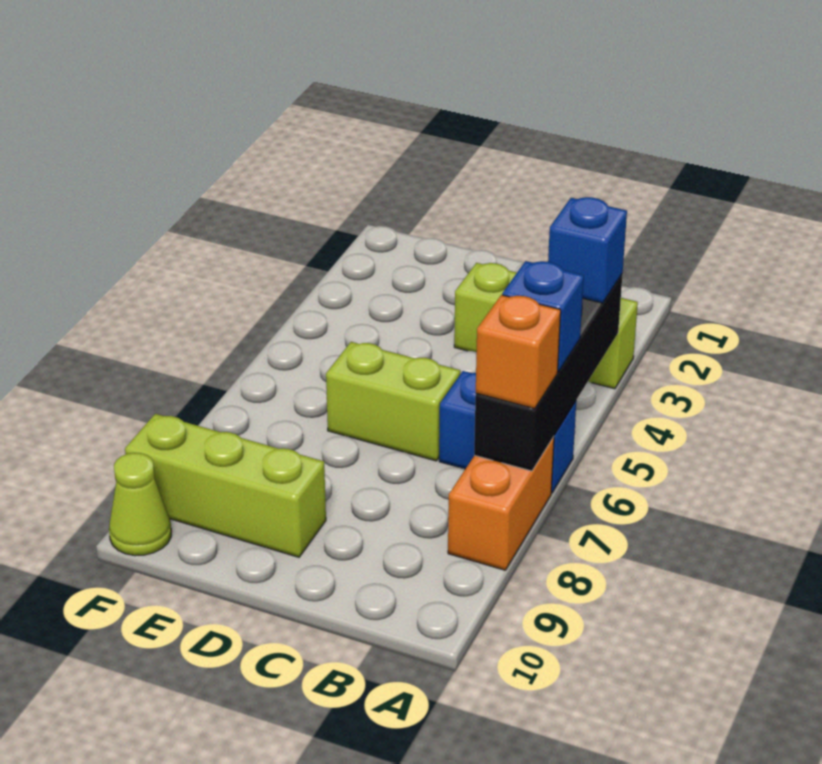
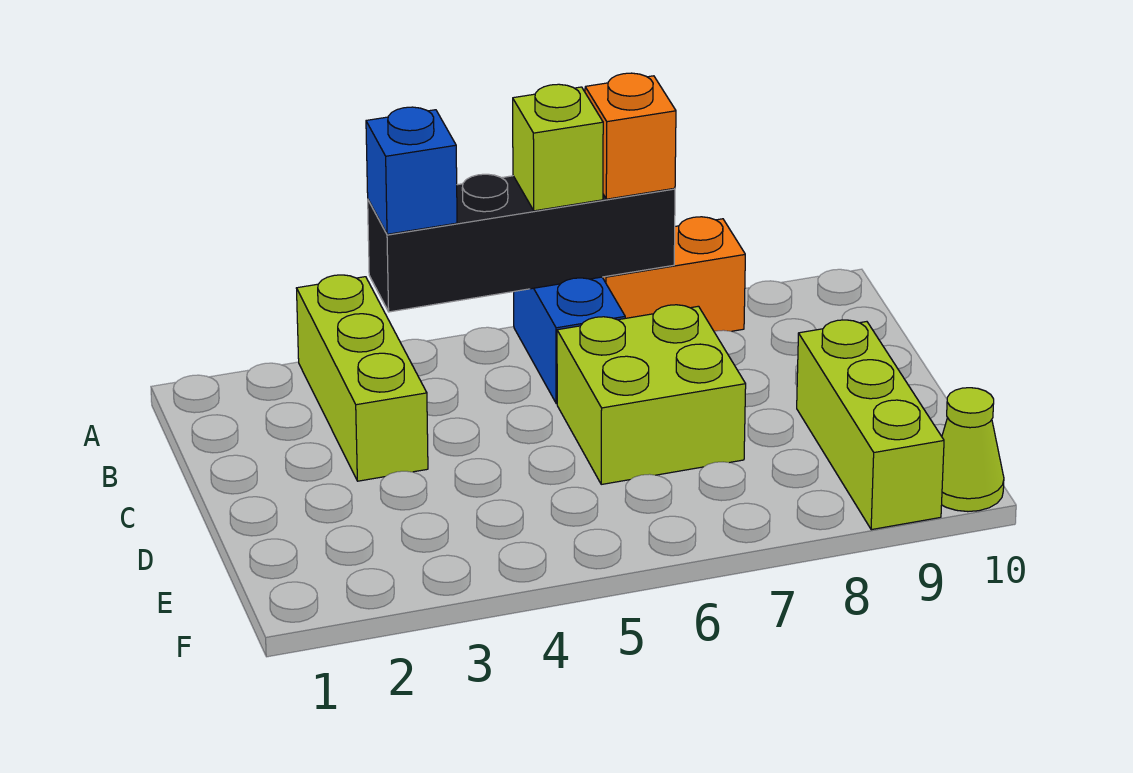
blue brick A6 level 3 -> lime brick A6 level 3
lime brick C6:D6 level 1 -> lime brick C6:D7 level 1

